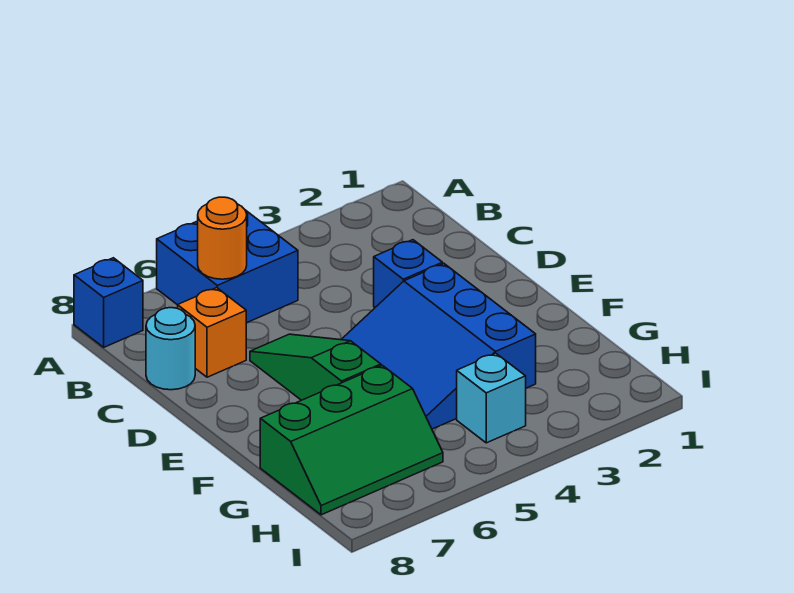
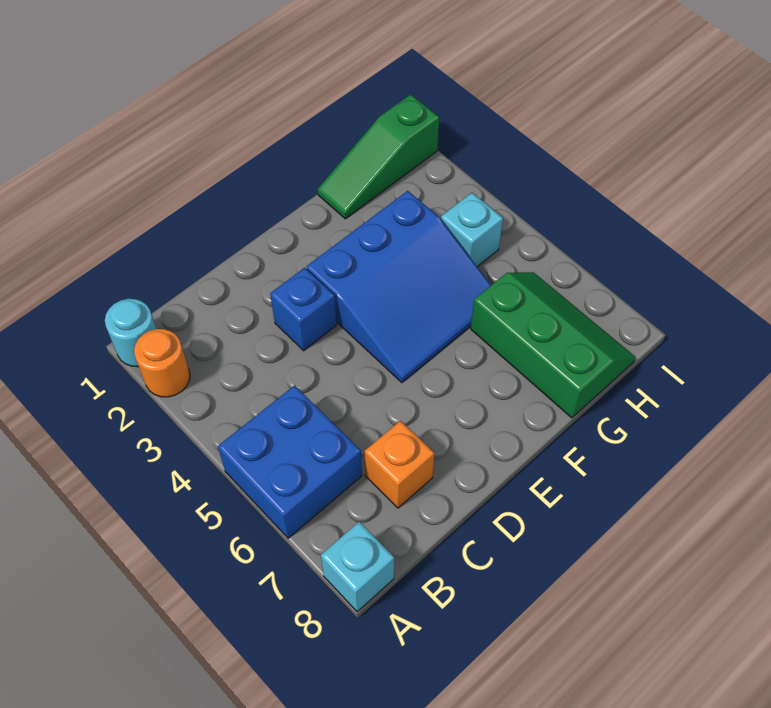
blue brick A8 level 1 -> cyan brick A8 level 1
orange round brick B6 level 2 -> orange round brick A2 level 1
cyan round brick C8 level 1 -> cyan round brick A1 level 1
green slope D6:F6 level 1 top F -> green slope G1:I1 level 1 top I

